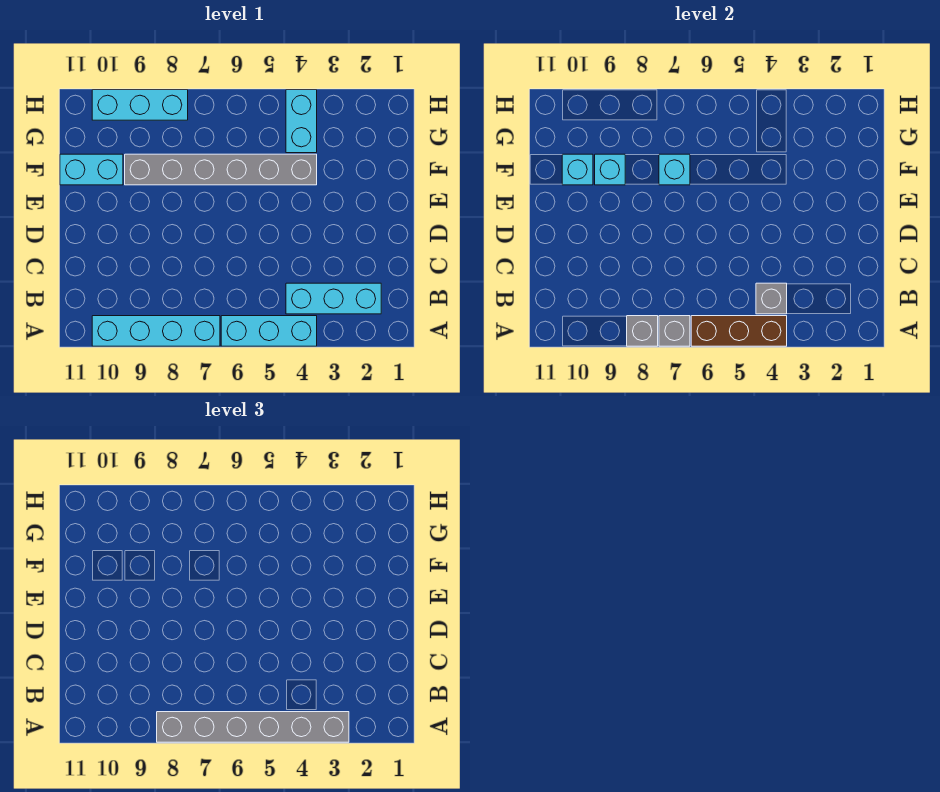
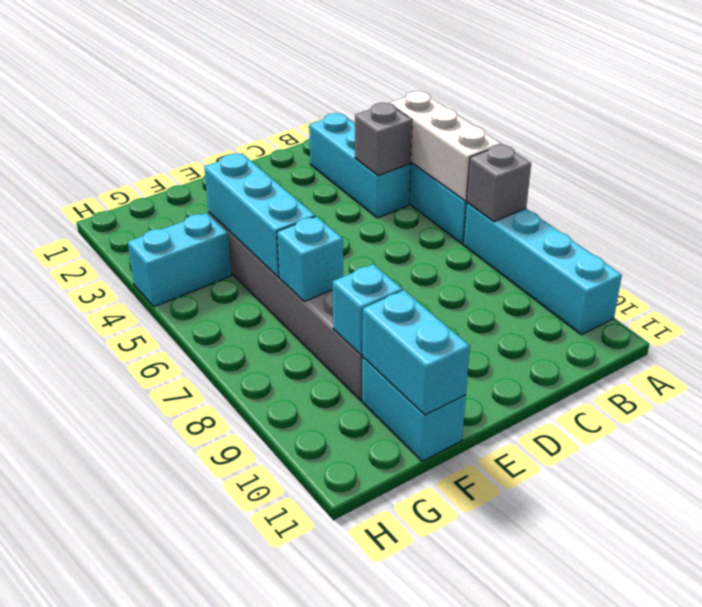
grey brick A3:A8 level 3 -> none
brown brick A4:A6 level 2 -> white brick A4:A6 level 2
grey brick A8 level 2 -> none
cyan brick F10 level 2 -> cyan brick F10:F11 level 2
cyan brick H8:H10 level 1 -> cyan brick F4:F6 level 2

